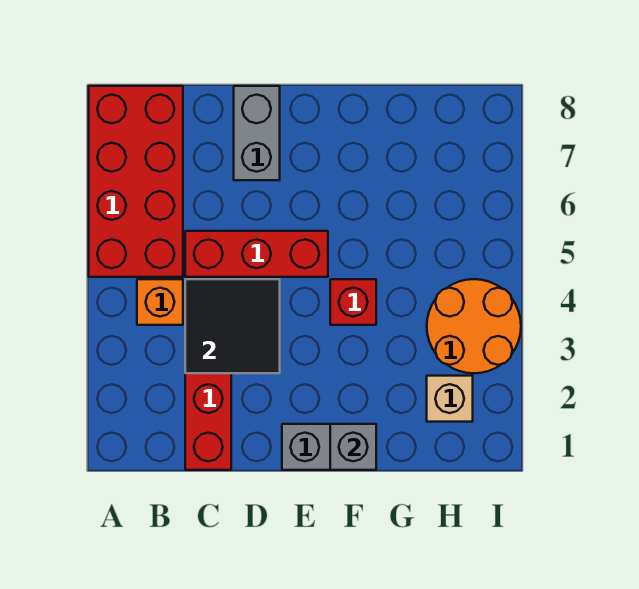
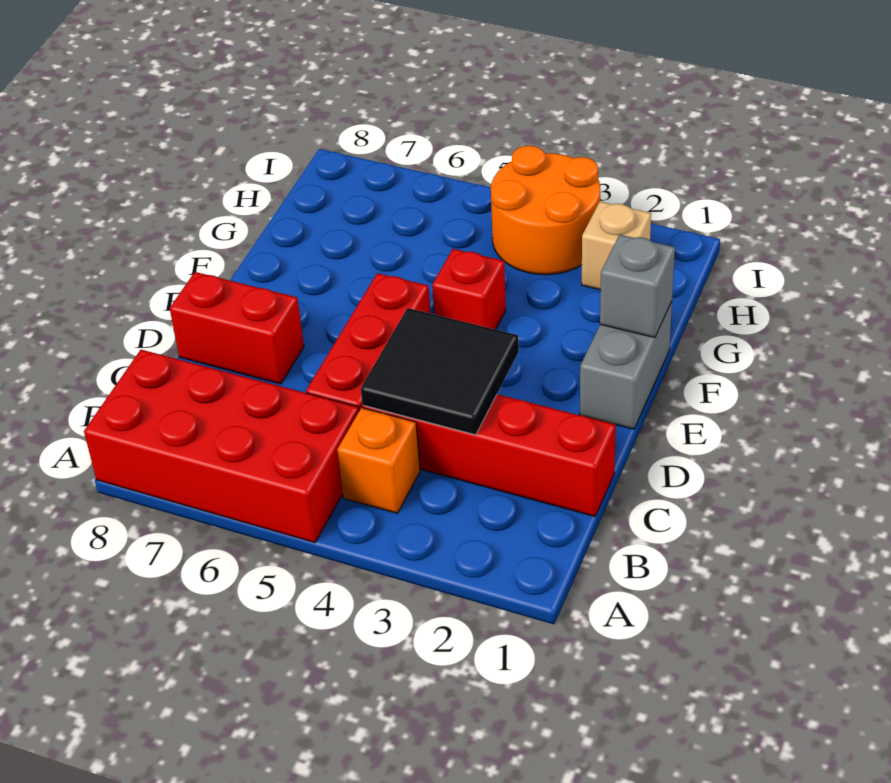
grey brick D7:D8 level 1 -> red brick D7:D8 level 1

